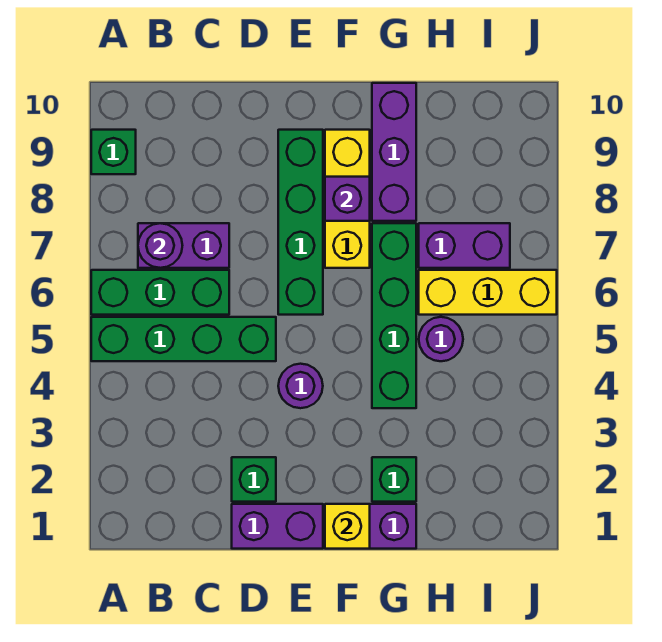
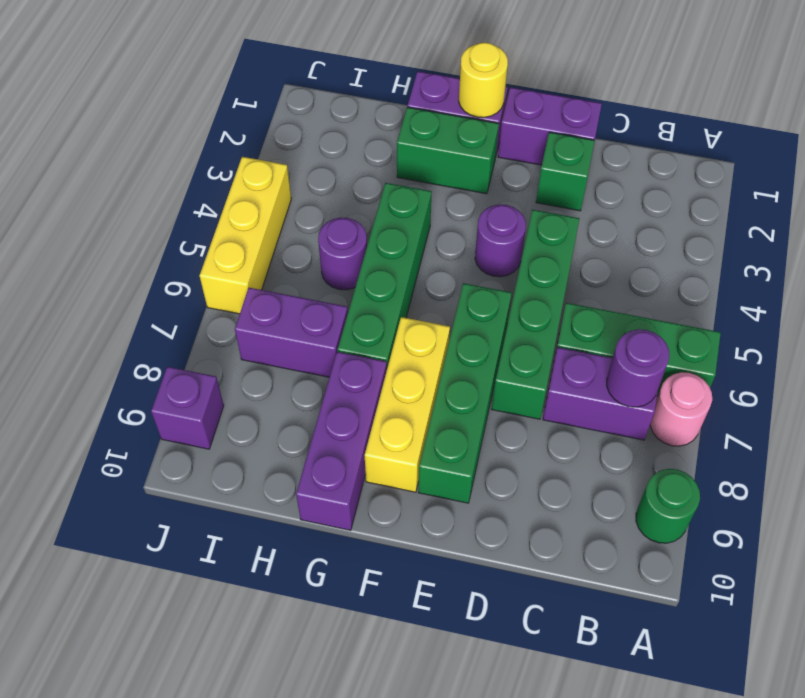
green brick A5:D5 level 1 -> green brick D4:D7 level 1
none -> pink round brick A7 level 1
green brick A9 level 1 -> green round brick A9 level 1
yellow brick F1 level 2 -> yellow round brick F1 level 2
purple brick F8 level 2 -> purple brick J9 level 1
green brick G2 level 1 -> green brick F2:G2 level 1
yellow brick H6:J6 level 1 -> yellow brick J4:J6 level 1

